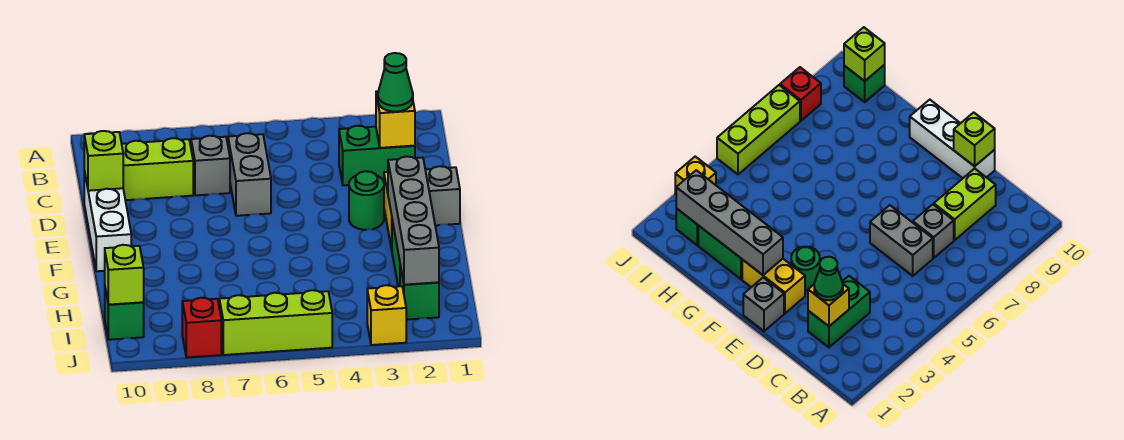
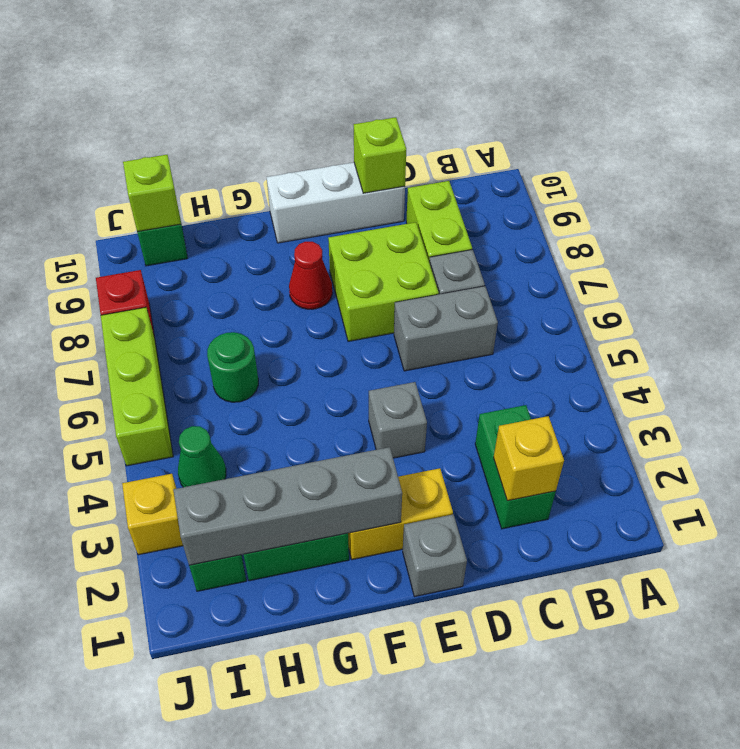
green cone C2 level 3 -> green cone I4 level 1
none -> lime brick D7:E8 level 1
green round brick E3 level 1 -> green round brick H6 level 1
none -> grey brick E4 level 1
none -> red cone F8 level 1

